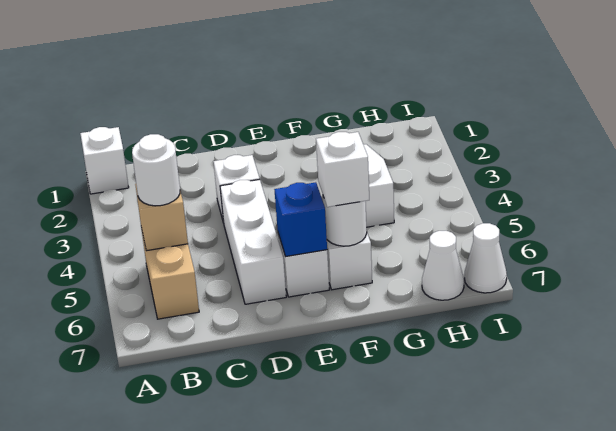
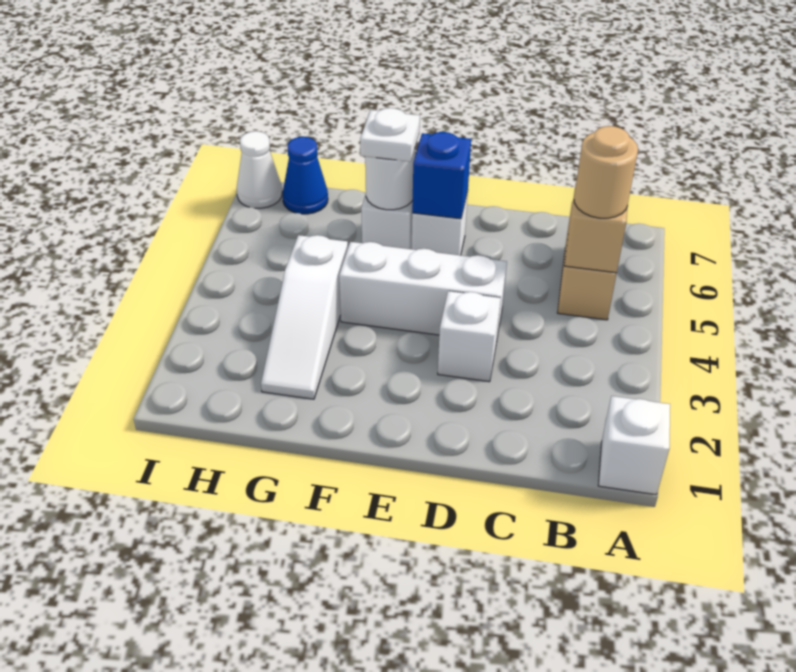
white round brick B5 level 3 -> tan round brick B5 level 3
white brick D4:D6 level 1 -> white brick D4:F4 level 1
white brick F6 level 3 -> white plate F6 level 3
white cone H7 level 1 -> blue cone H7 level 1

